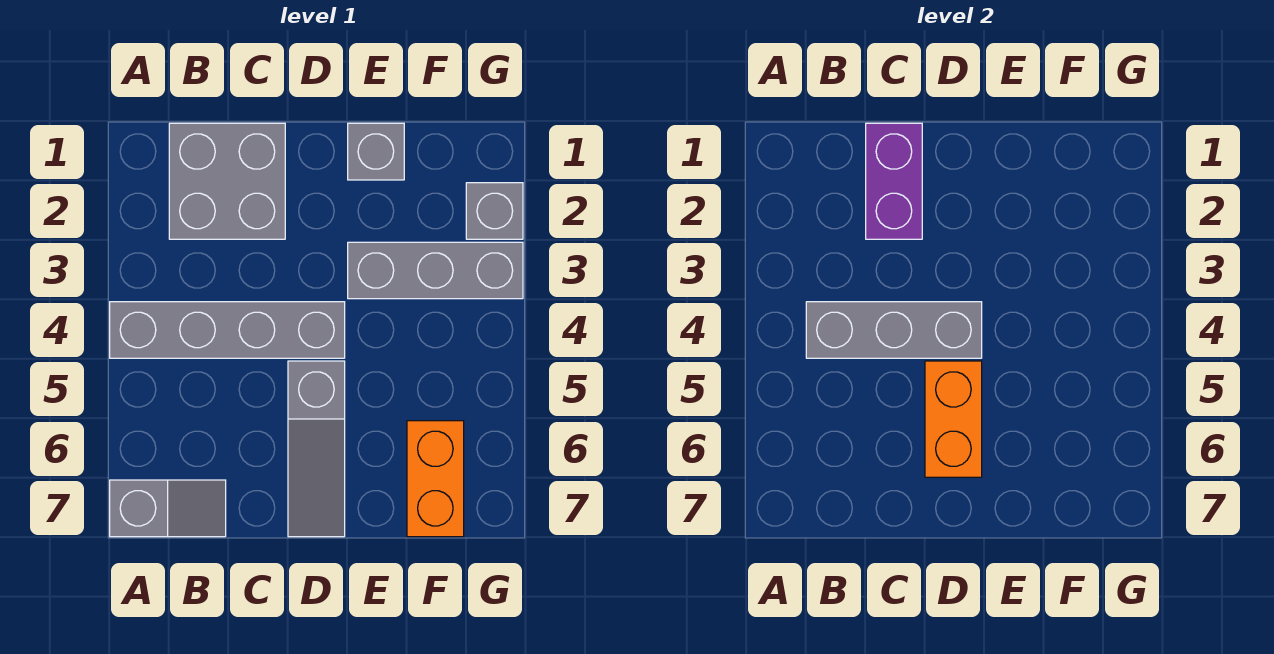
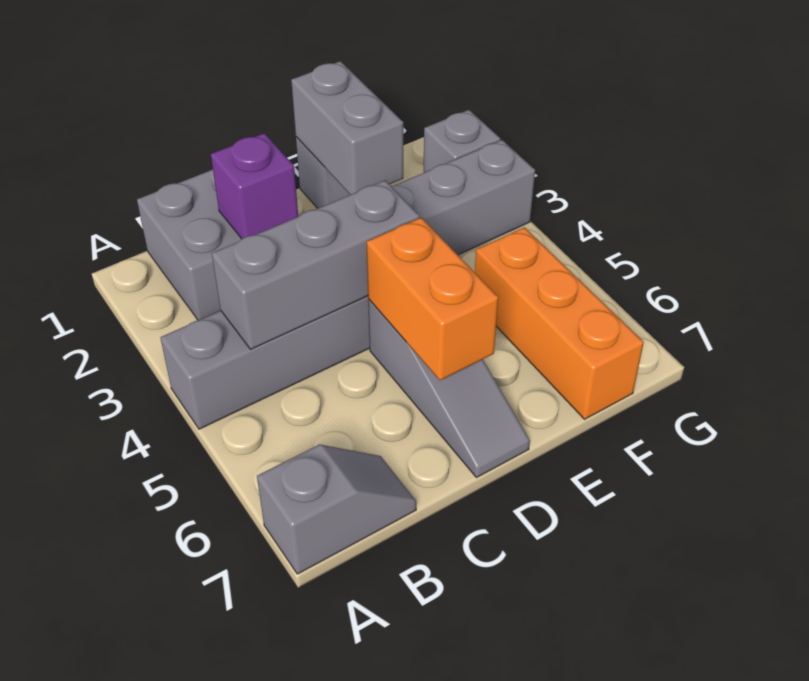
purple brick C1:C2 level 2 -> purple brick C2 level 2
none -> grey brick E1:E2 level 2
orange brick F6:F7 level 1 -> orange brick F5:F7 level 1

